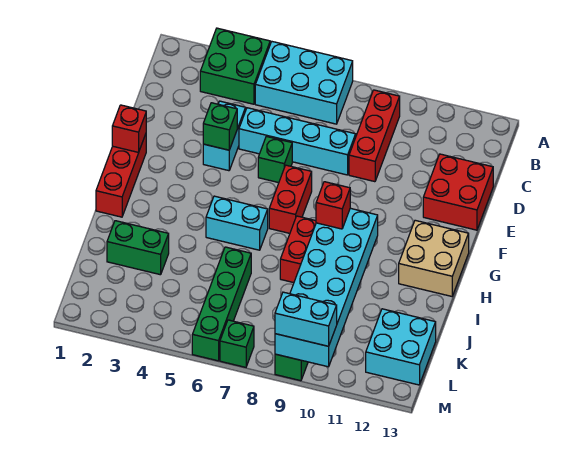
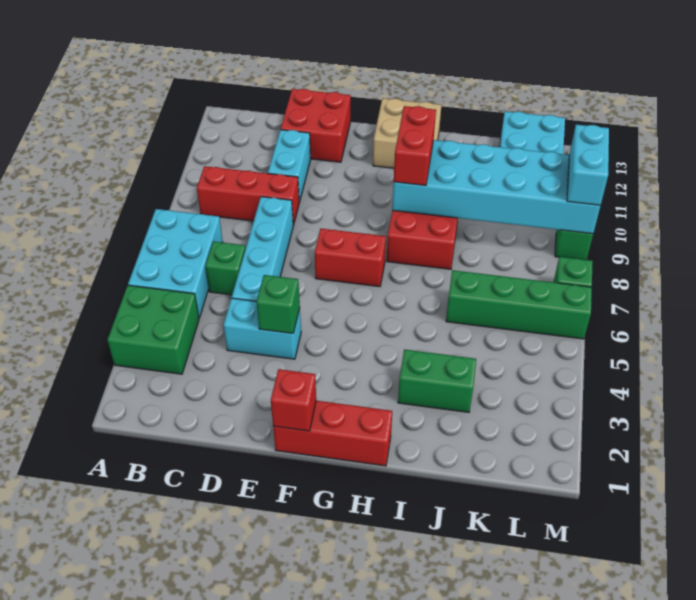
green brick E6 level 1 -> green brick C6 level 1
cyan brick H5:H6 level 1 -> cyan brick D10:D11 level 1
red brick H9 level 3 -> red brick H9:H10 level 3
green brick J2:J3 level 1 -> green brick I3:J3 level 1

